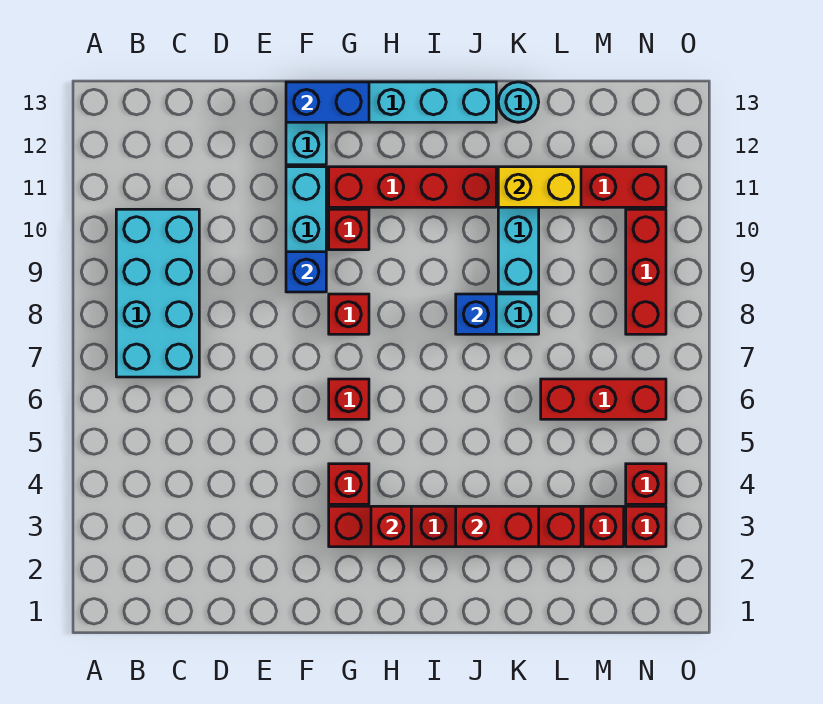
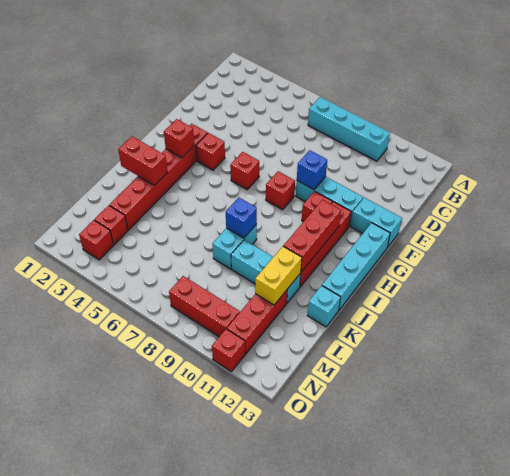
cyan brick B7:C10 level 1 -> cyan brick B7:B10 level 1
blue brick F13:G13 level 2 -> none
red brick J3:K3 level 2 -> red brick J2:J3 level 2
cyan round brick K13 level 1 -> cyan brick K13 level 1
red brick L6:N6 level 1 -> red brick H11:J11 level 2
red brick N4 level 1 -> red brick O11 level 1

